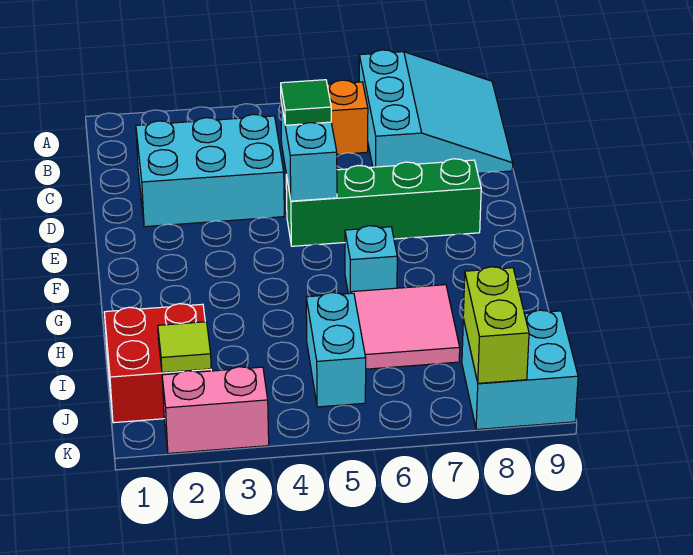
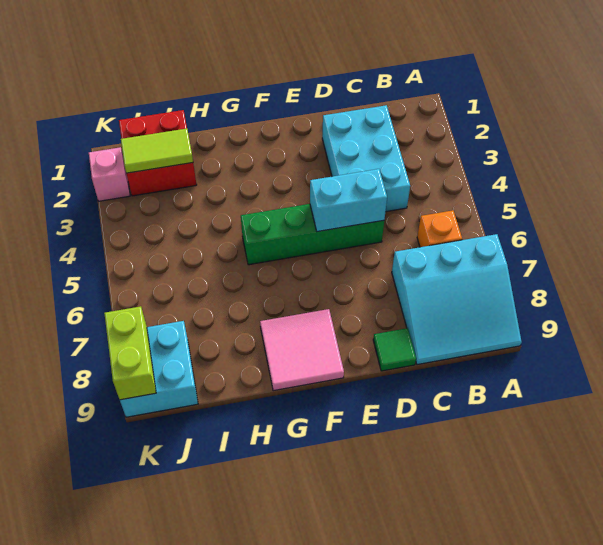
green tile D5 level 3 -> green tile D9 level 1
green brick E5:E8 level 1 -> green brick D5:G5 level 1
cyan brick G6 level 1 -> none
pink tile H6:I7 level 1 -> pink tile F8:G9 level 1
cyan brick I5:J5 level 1 -> none
lime tile J2 level 2 -> lime tile I2:J2 level 2
lime brick J8:K8 level 2 -> lime brick K8:K9 level 2
pink brick K2:K3 level 1 -> pink brick K2 level 1

